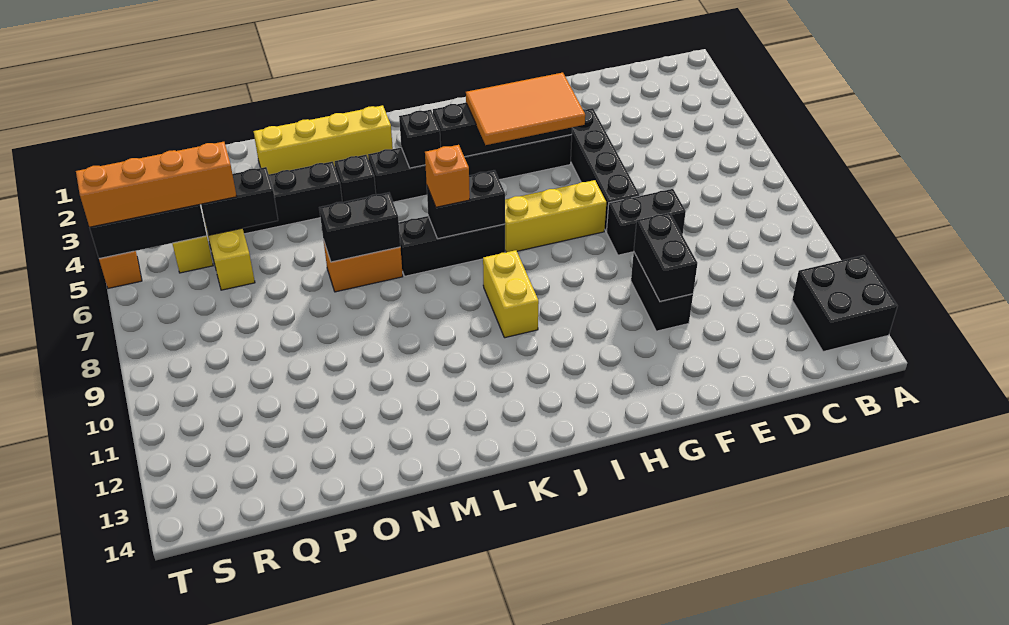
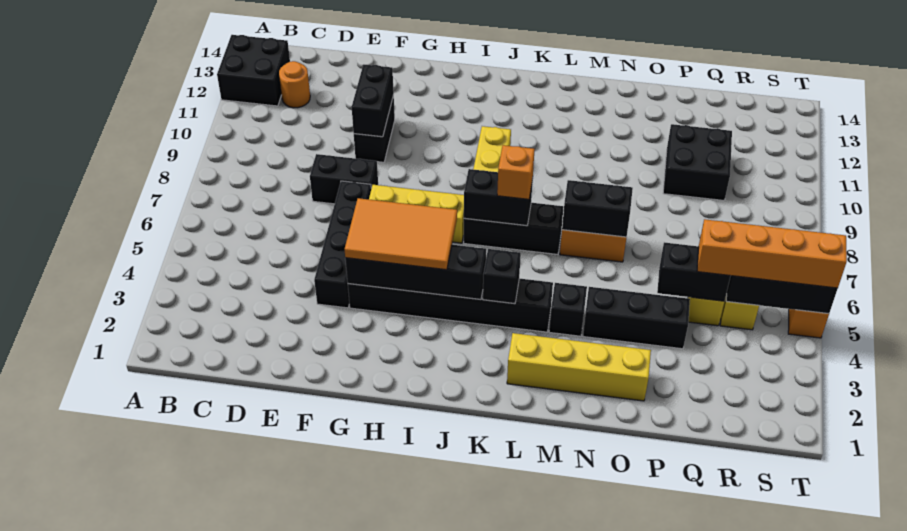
none -> orange round brick C12 level 1
none -> black brick P10:Q11 level 1

